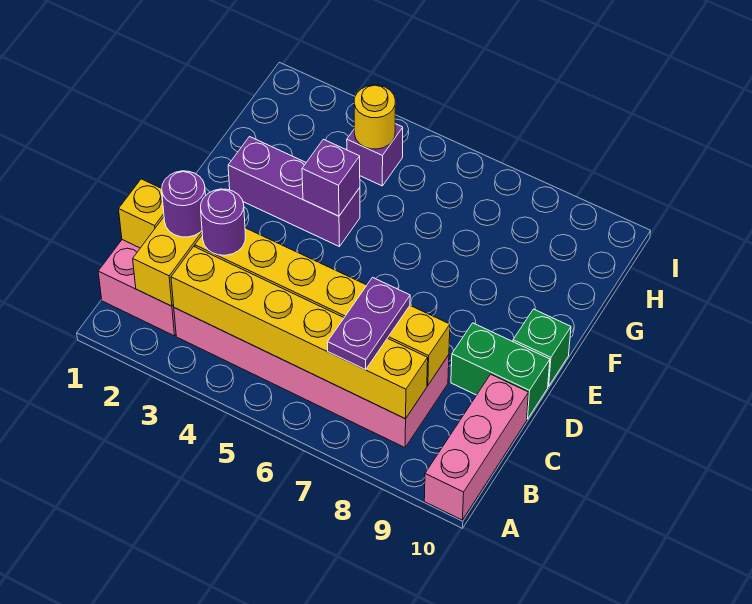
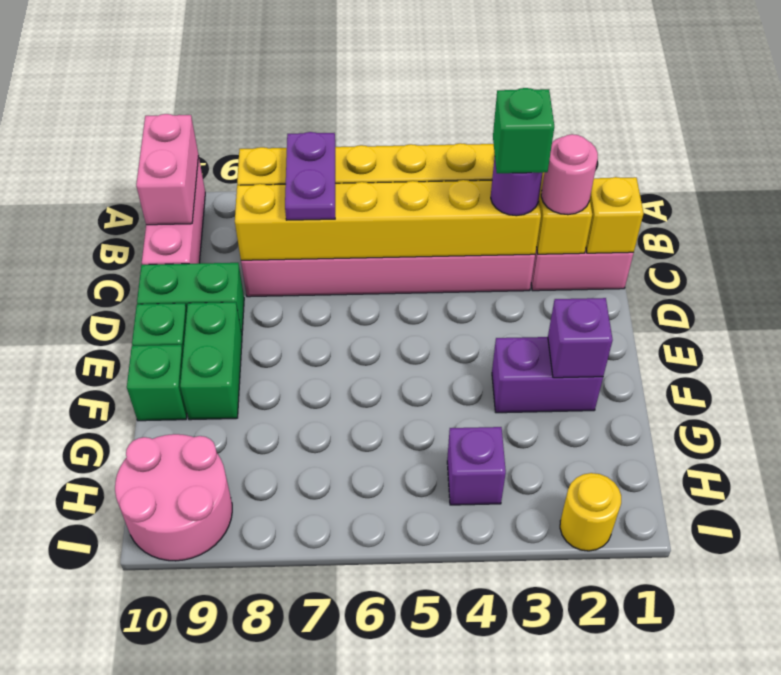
none -> pink brick A10:B10 level 2
purple round brick C2 level 3 -> pink round brick C2 level 3
none -> green brick C3 level 4
none -> green brick E9:F9 level 1
purple brick F2:F4 level 1 -> purple brick F2:F3 level 1
purple brick F4 level 2 -> purple brick F2 level 2
none -> green brick F10 level 1
yellow round brick H4 level 2 -> yellow round brick I2 level 1
none -> pink round brick H9:I10 level 1

